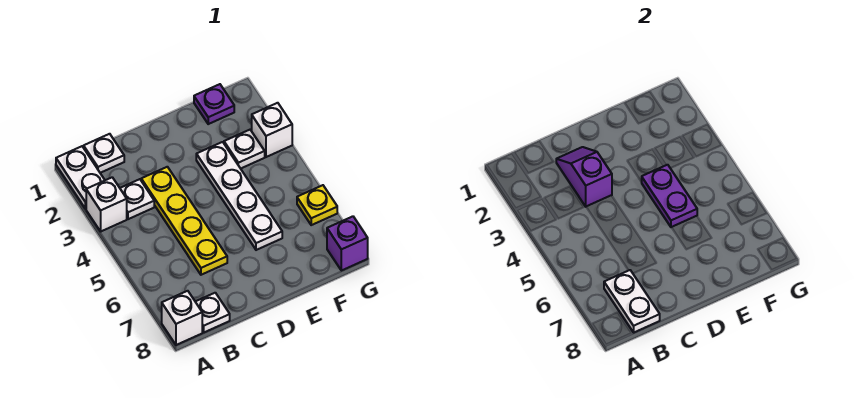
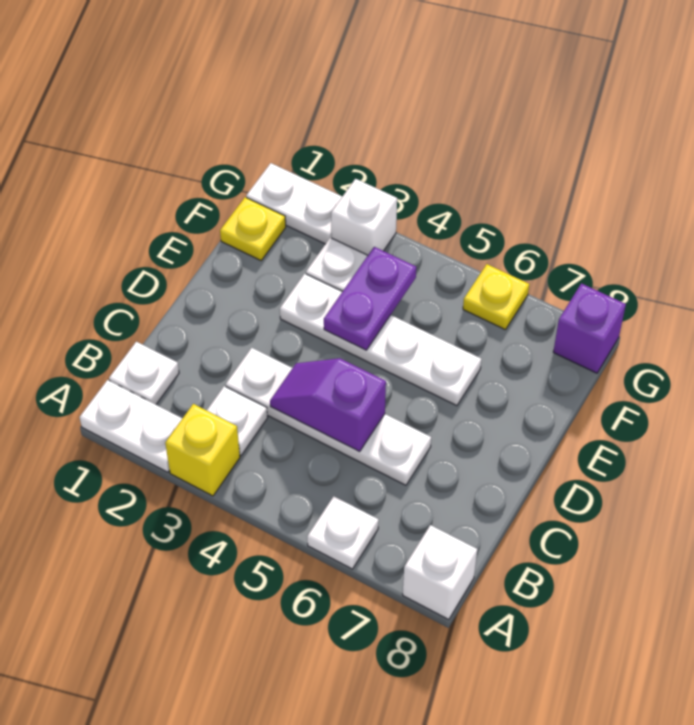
white brick A3 level 1 -> yellow brick A3 level 1
white plate B7:B8 level 2 -> white plate G1:G2 level 1
white plate B8 level 1 -> white plate A6 level 1
purple slope C2:C3 level 2 top 3 -> purple slope C4:C5 level 2 top 5
yellow plate C3:C6 level 1 -> white plate C3:C6 level 1
purple plate E4:E5 level 2 -> purple plate E4:F4 level 2
purple plate F1 level 1 -> yellow plate F1 level 1

